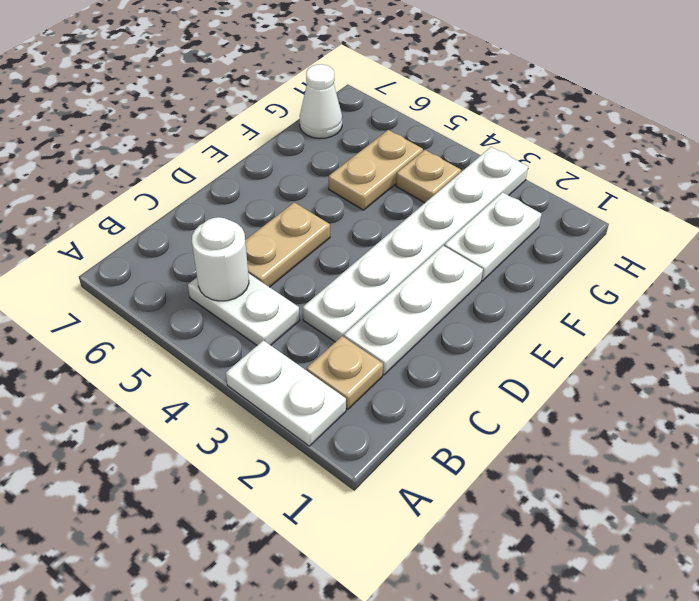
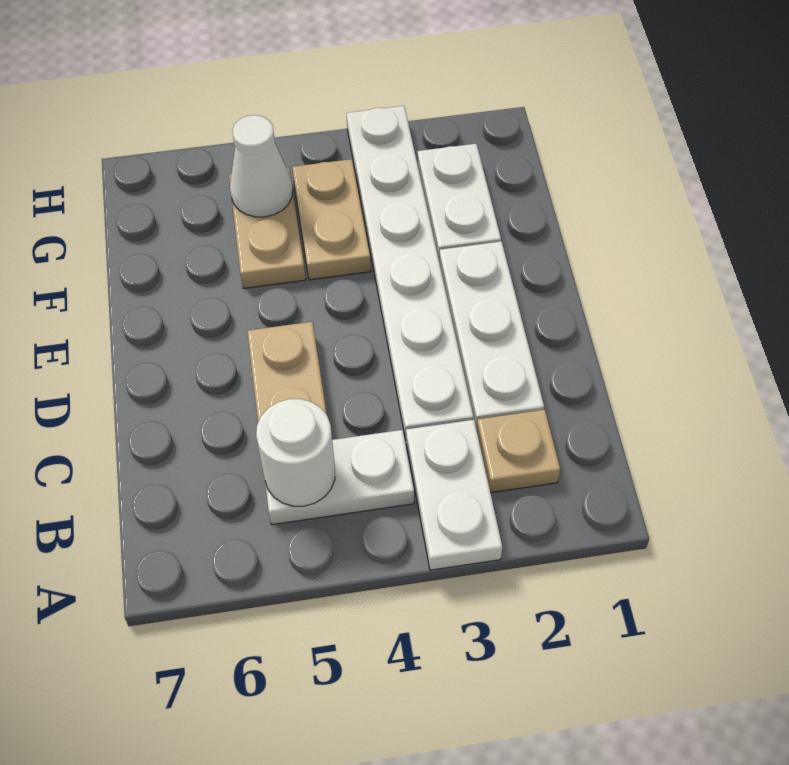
white plate A2:A3 level 1 -> white plate A3:B3 level 1
tan plate G4 level 1 -> tan plate F4:G4 level 1
white cone G7 level 1 -> white cone G5 level 2

